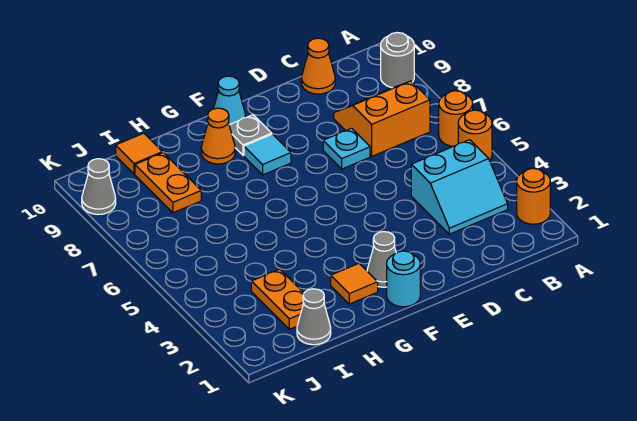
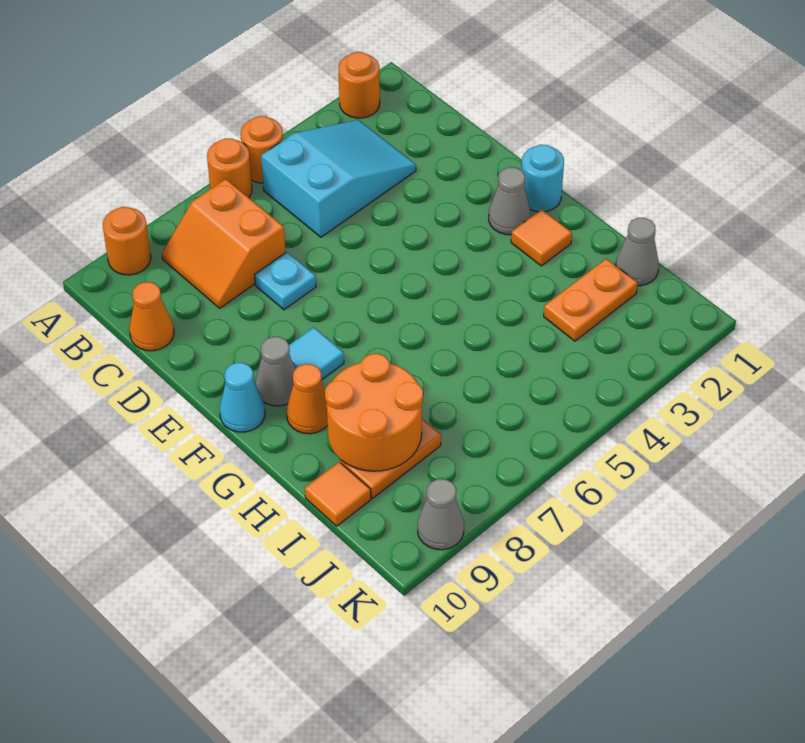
grey round brick A9 level 1 -> orange round brick A9 level 1
cyan slope B3:C4 level 1 top 4 -> cyan slope B3:C5 level 1 top 5
grey plate F9 level 1 -> grey cone F9 level 1
none -> orange round brick H8:I9 level 2

